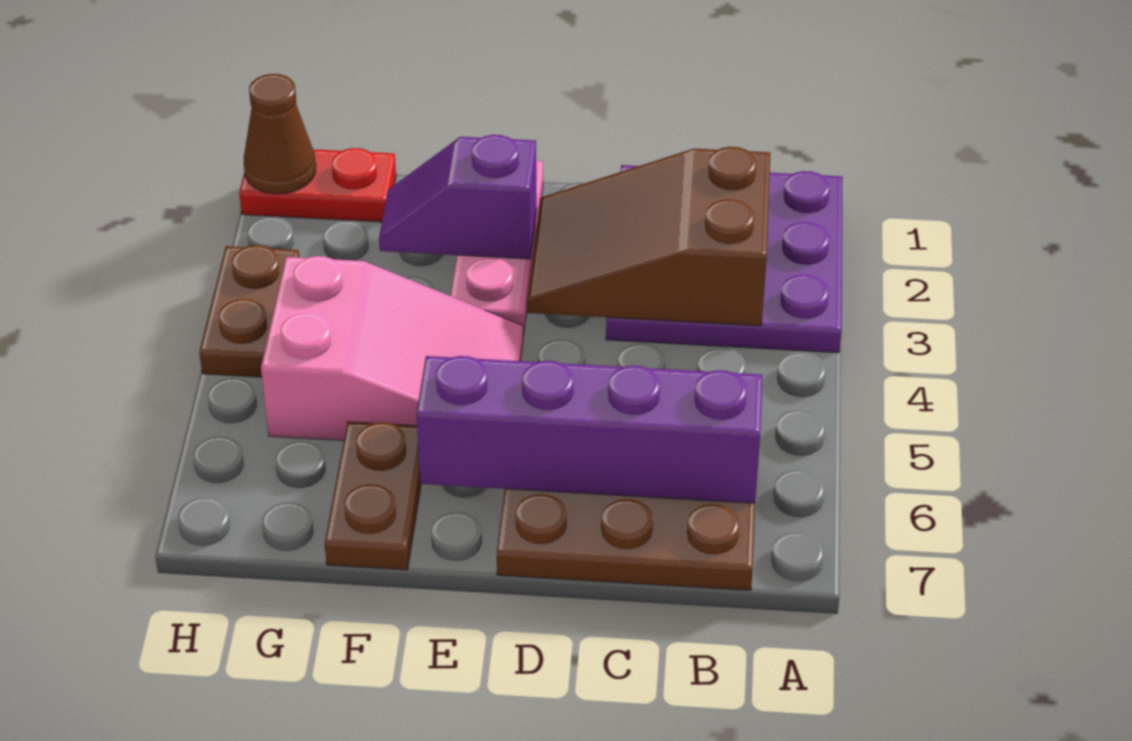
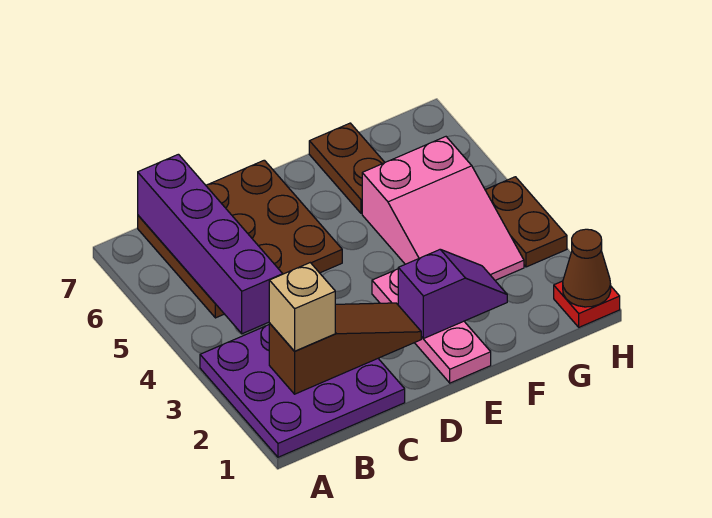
brown slope B2:D3 level 2 top B -> brown slope B2:D2 level 2 top B
none -> tan brick B2 level 3
purple brick B6:E6 level 2 -> purple brick B4:B7 level 2
pink slope E4:G5 level 1 top G -> pink slope F3:G5 level 1 top 5
red plate G1:H1 level 1 -> red plate H1 level 1

